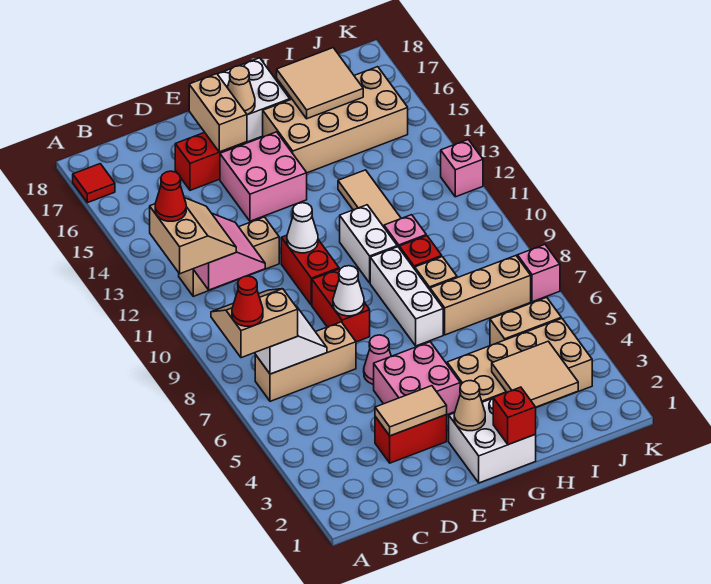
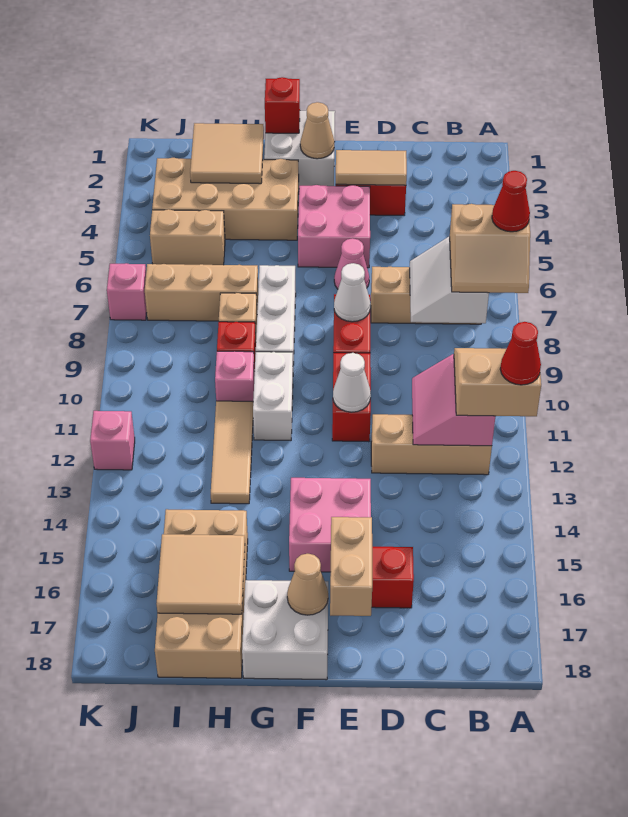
tan slope A11:B12 level 3 top A -> tan slope A11:B12 level 3 top 12
red tile A17 level 1 -> none
tan brick G15:J16 level 1 -> tan brick H15:I18 level 1

